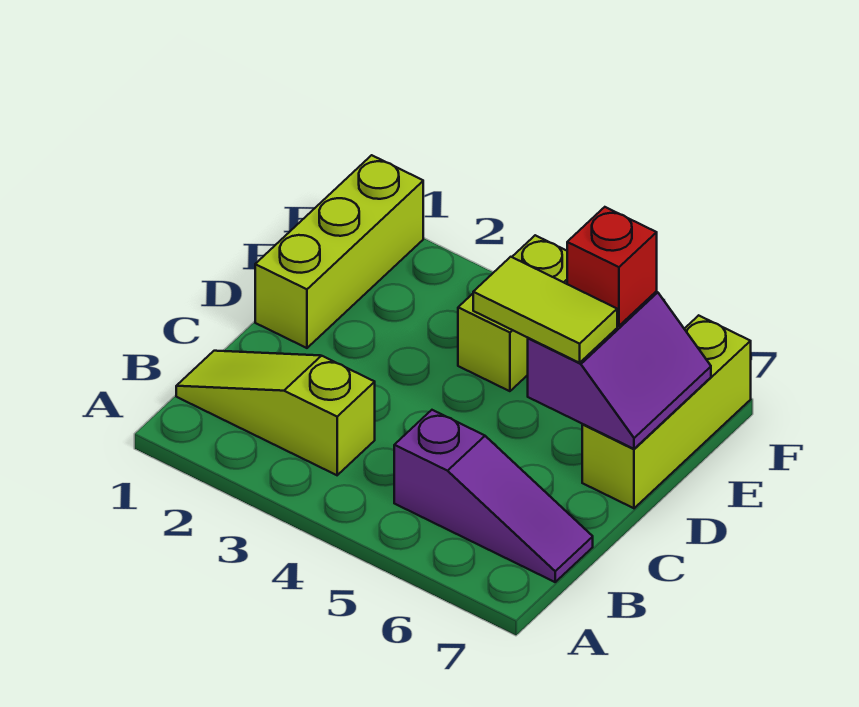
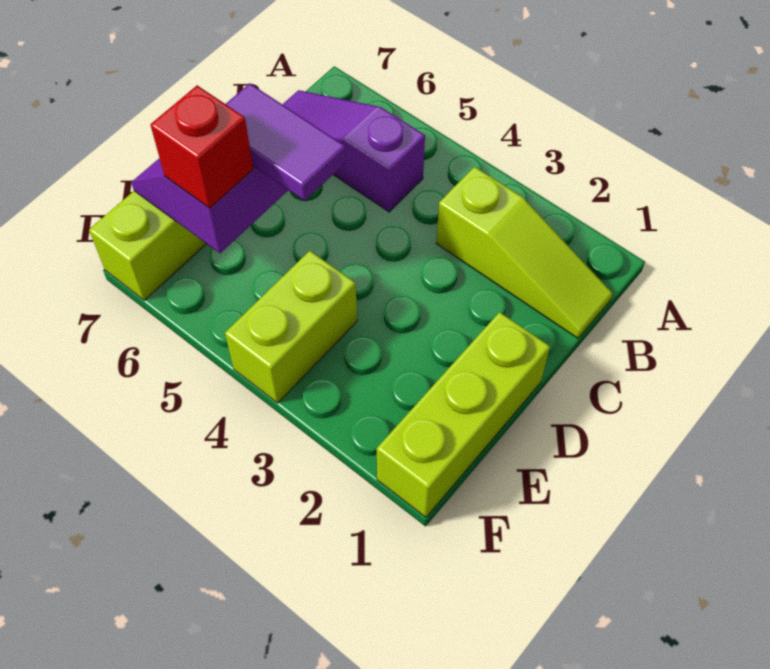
lime tile D5:D6 level 3 -> purple tile D5:D6 level 3

